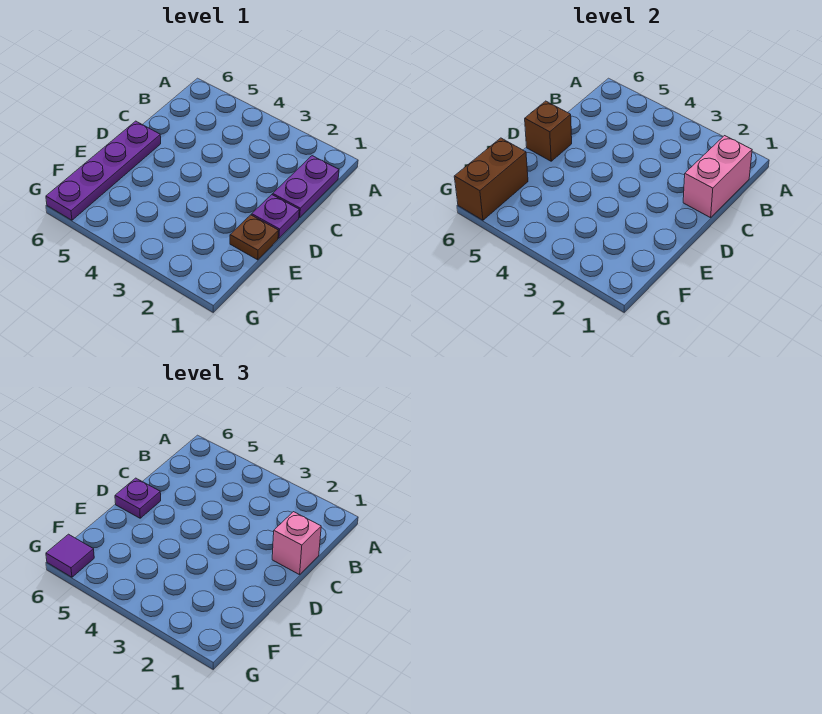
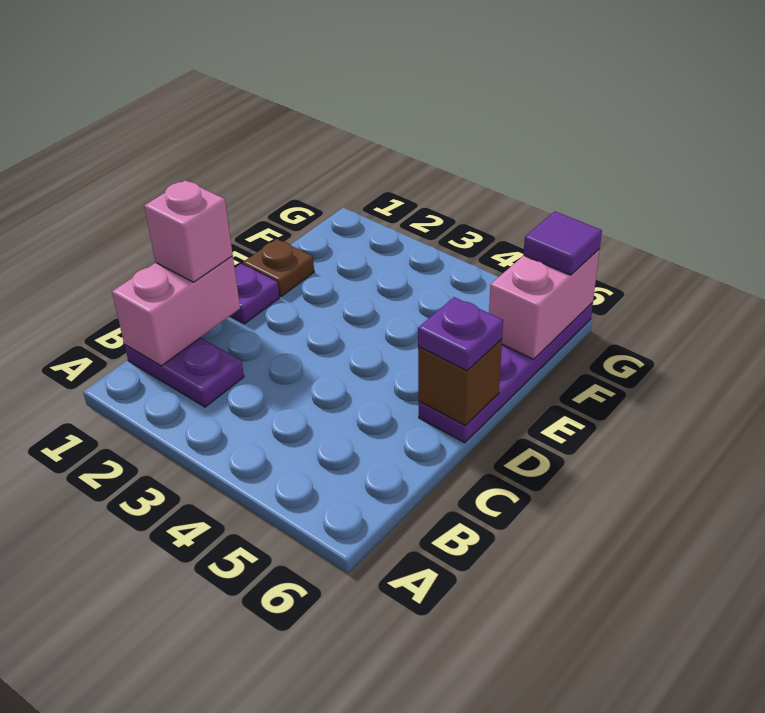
purple plate B1:C1 level 1 -> purple plate B1:B2 level 1
brown brick F6:G6 level 2 -> pink brick F6:G6 level 2

